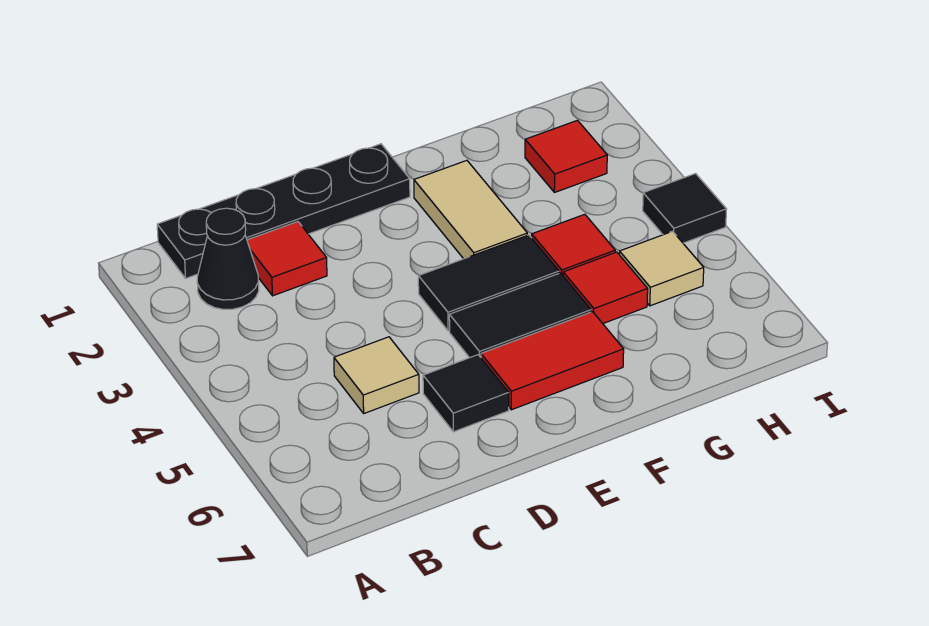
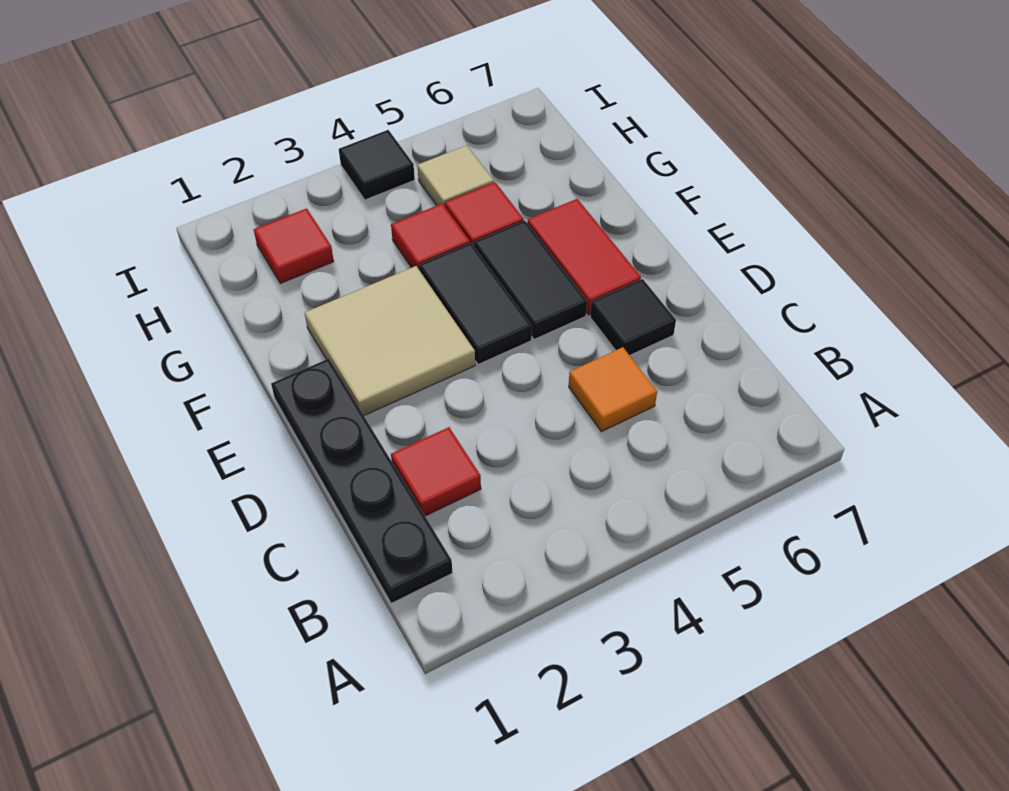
black cone B2 level 1 -> none
tan tile C5 level 1 -> orange tile C5 level 1
tan tile F2:F3 level 1 -> tan tile E2:F3 level 1

